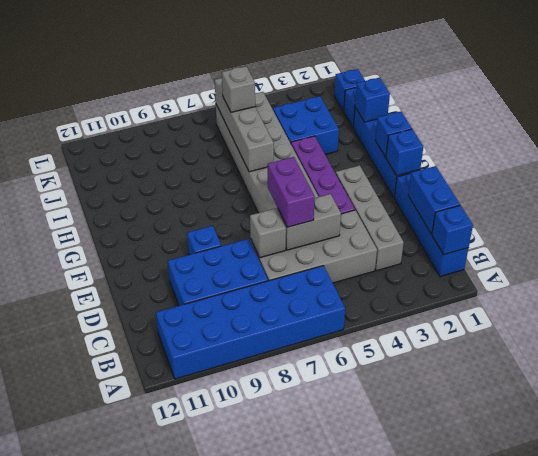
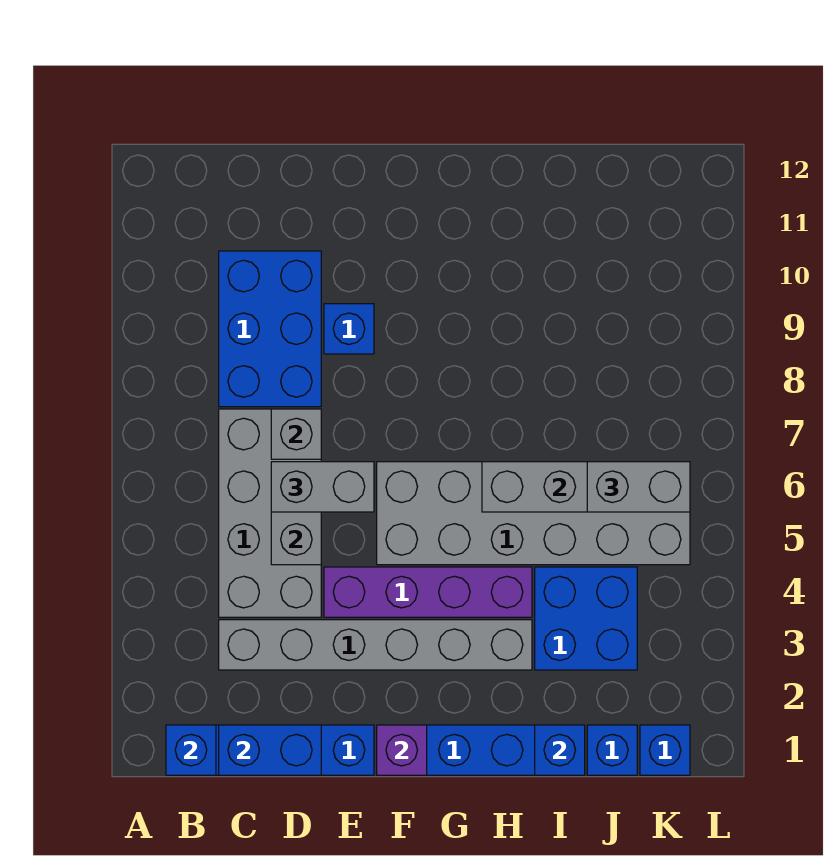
blue brick A6:B11 level 1 -> none
grey brick C3:F3 level 1 -> grey brick C3:H3 level 1
purple brick D6:E6 level 3 -> grey brick D6:E6 level 3
blue brick F1 level 2 -> purple brick F1 level 2
blue brick G1 level 2 -> none
grey brick J6 level 3 -> grey brick J6:K6 level 3

